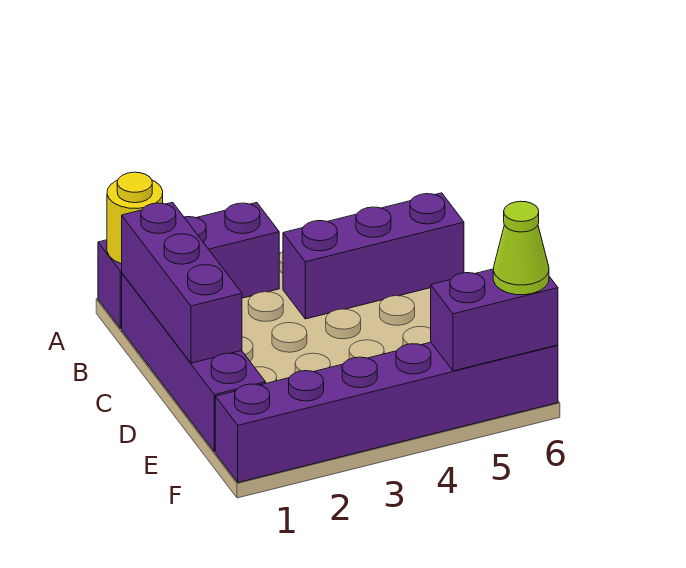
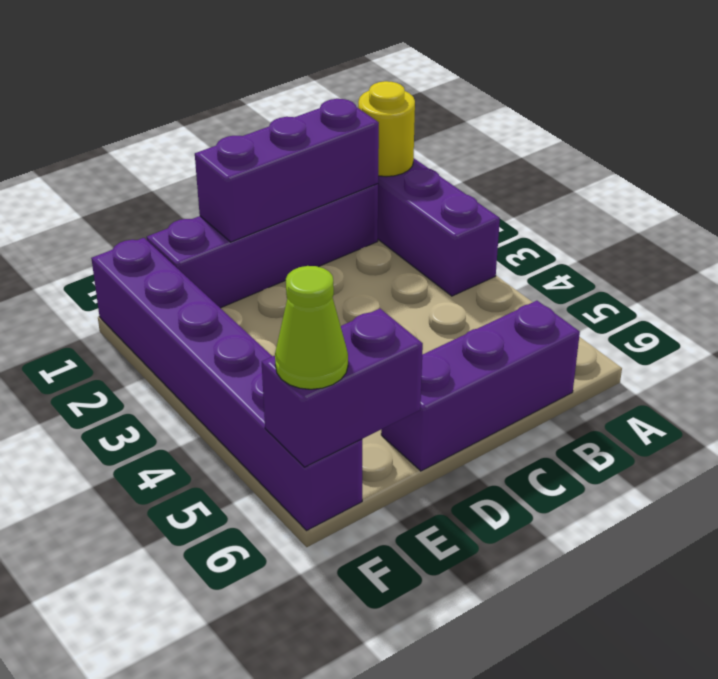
purple brick B4:B6 level 1 -> purple brick B6:D6 level 1
purple brick F5:F6 level 2 -> purple brick E6:F6 level 2

